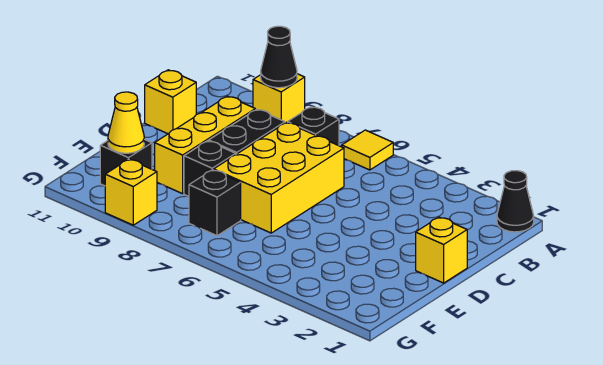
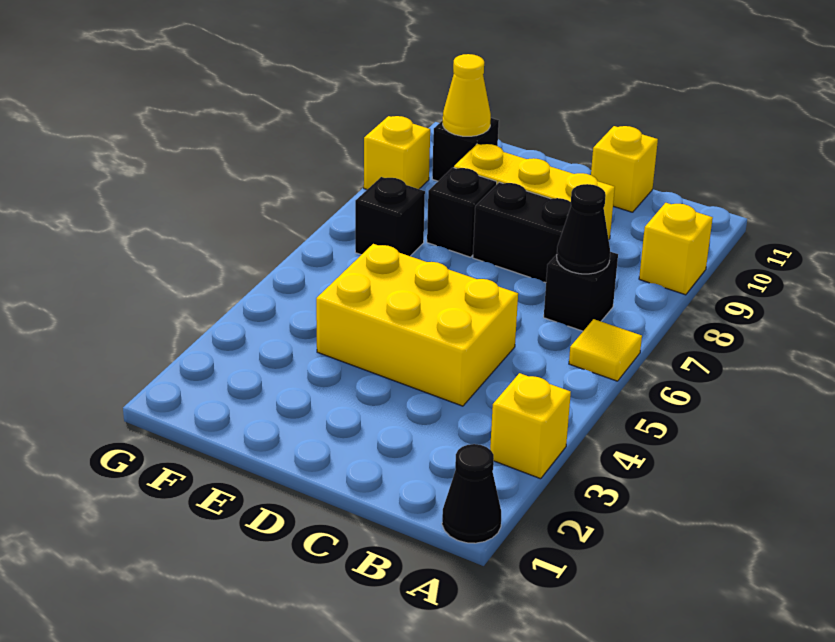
black cone A9 level 2 -> black cone B7 level 2
yellow brick C6:E7 level 1 -> yellow brick C4:E5 level 1
yellow brick D1 level 1 -> yellow brick A3 level 1

